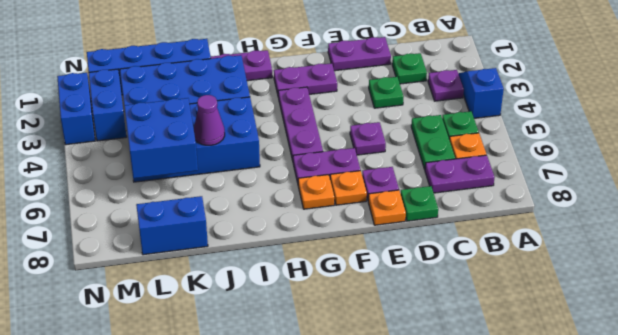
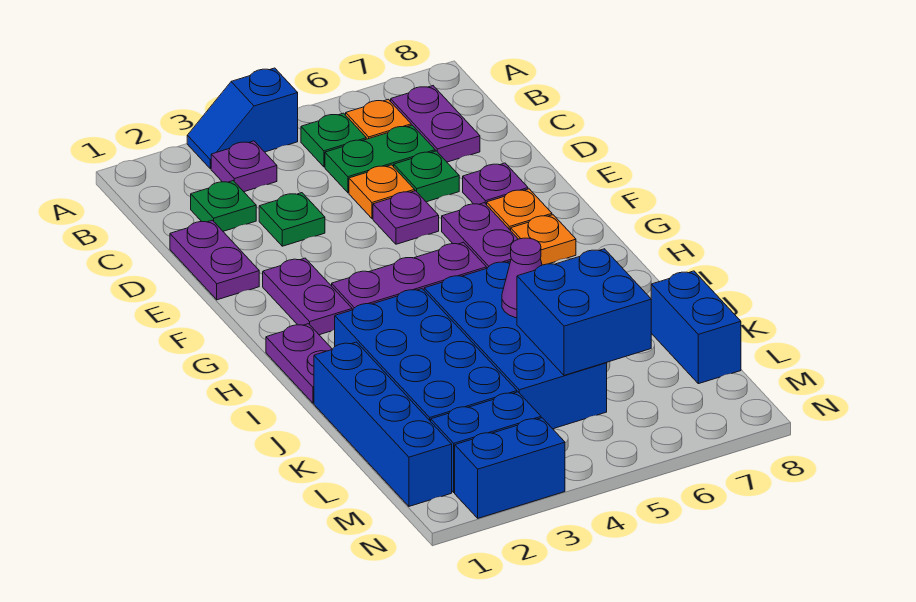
green plate D8 level 1 -> green plate D6 level 1
orange plate E8 level 1 -> orange plate D5 level 1

